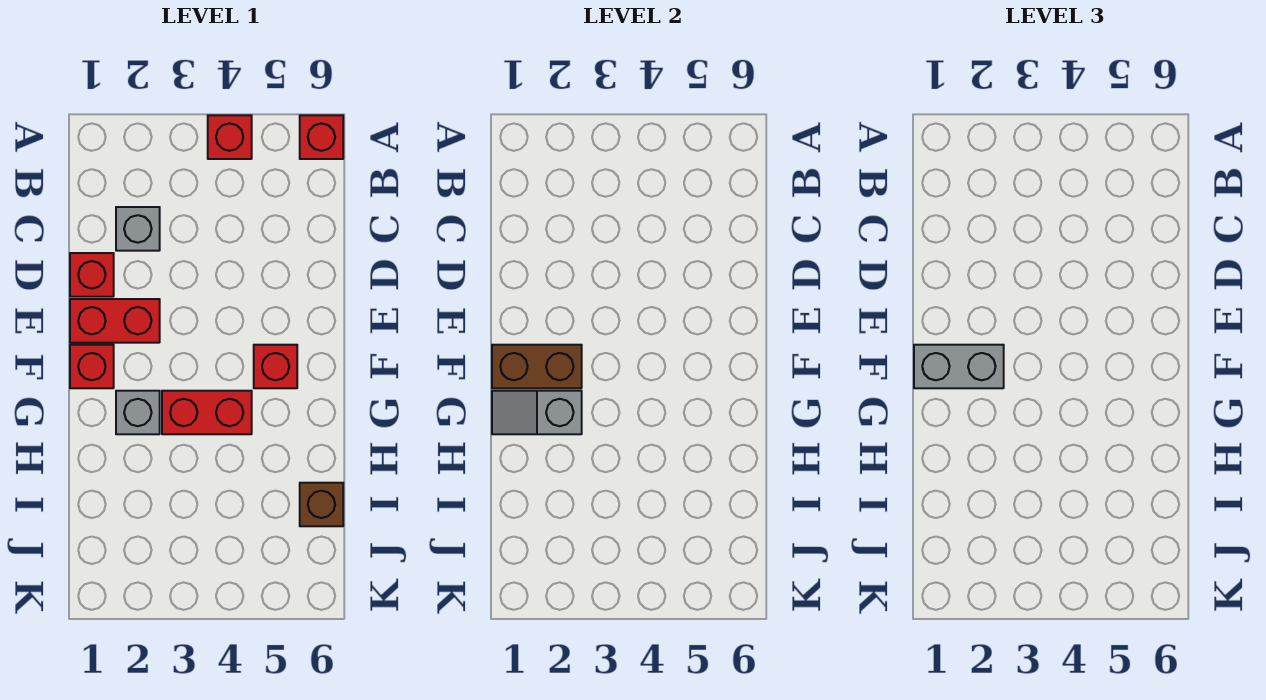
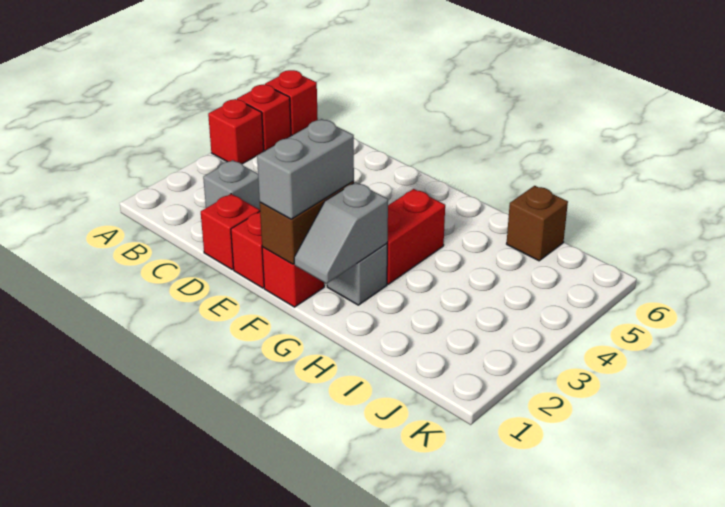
red brick F5 level 1 -> red brick A5 level 1

